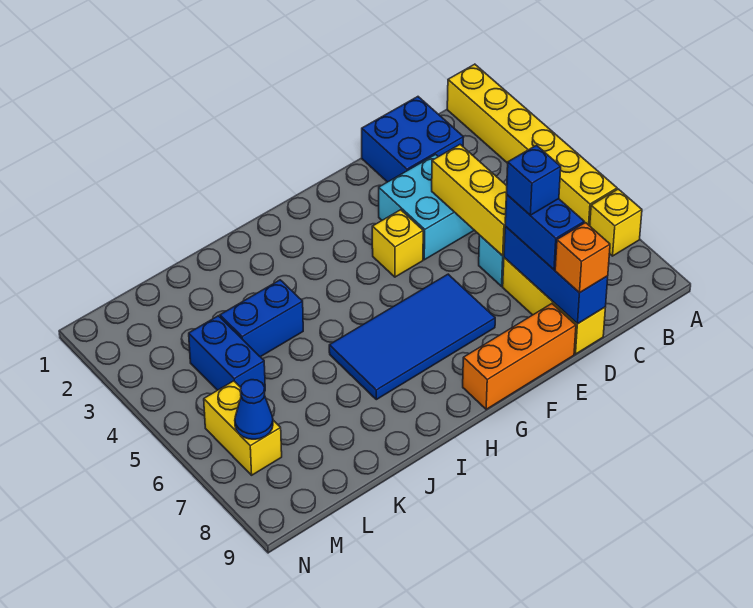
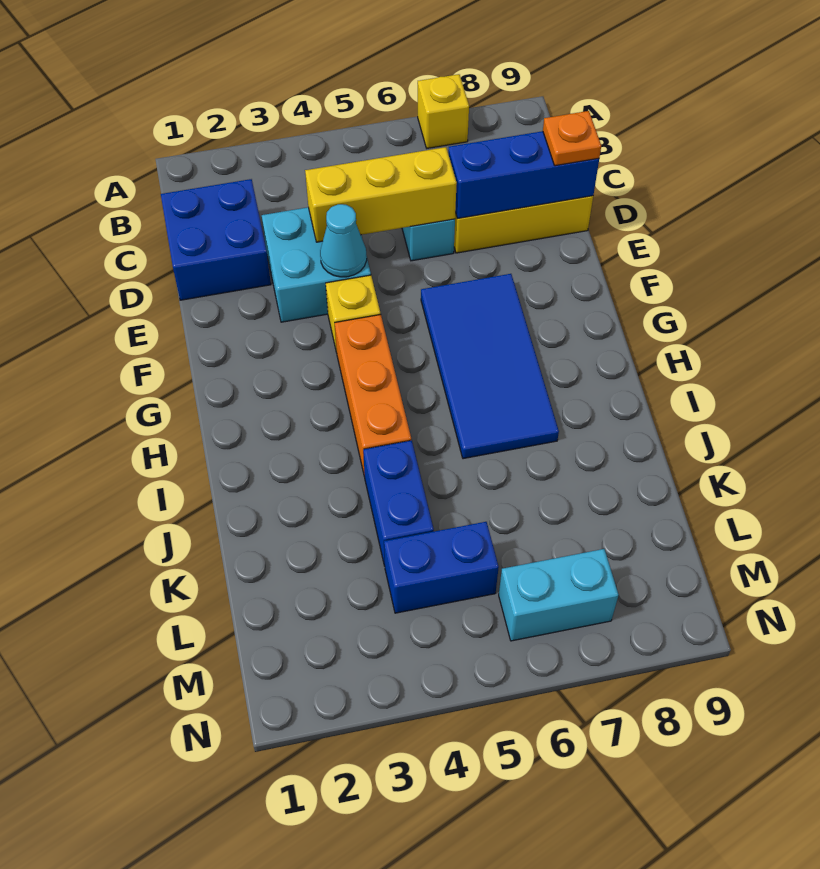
yellow brick A1:A6 level 1 -> none
blue brick D7:D8 level 3 -> none
blue brick D7 level 4 -> none
orange brick D9 level 3 -> orange plate D9 level 3
none -> cyan cone E4 level 2
orange brick E9:G9 level 1 -> orange brick G4:I4 level 1
yellow brick M6:M7 level 1 -> cyan brick M6:M7 level 1
blue cone M7 level 2 -> none

